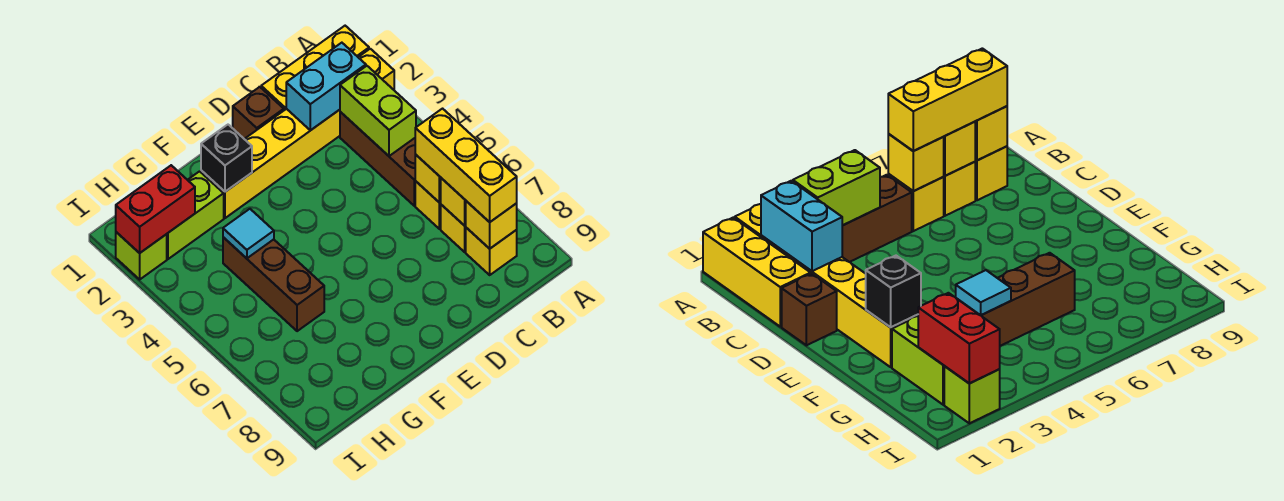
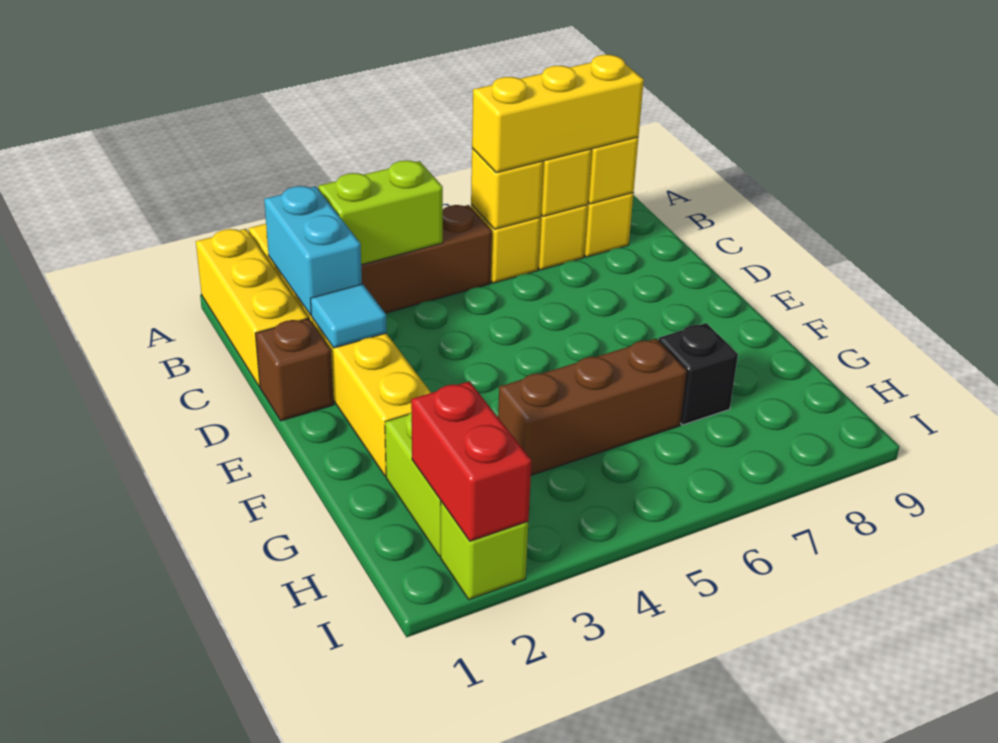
black brick F2 level 2 -> black brick G7 level 1
cyan tile G4 level 2 -> cyan tile D2 level 2

